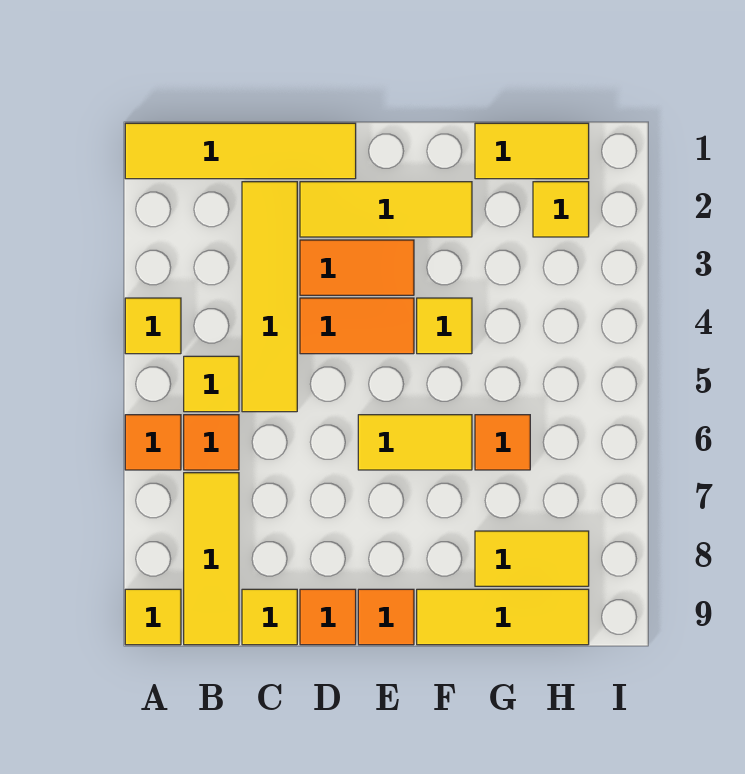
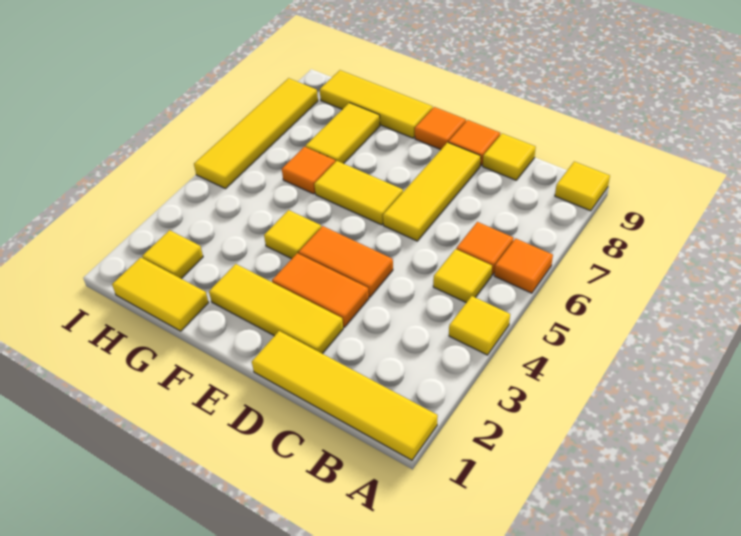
yellow tile B7:B9 level 1 -> yellow tile D6:D8 level 1
yellow tile C2:C5 level 1 -> yellow tile I5:I8 level 1
yellow tile G8:H8 level 1 -> yellow tile G7:G8 level 1

